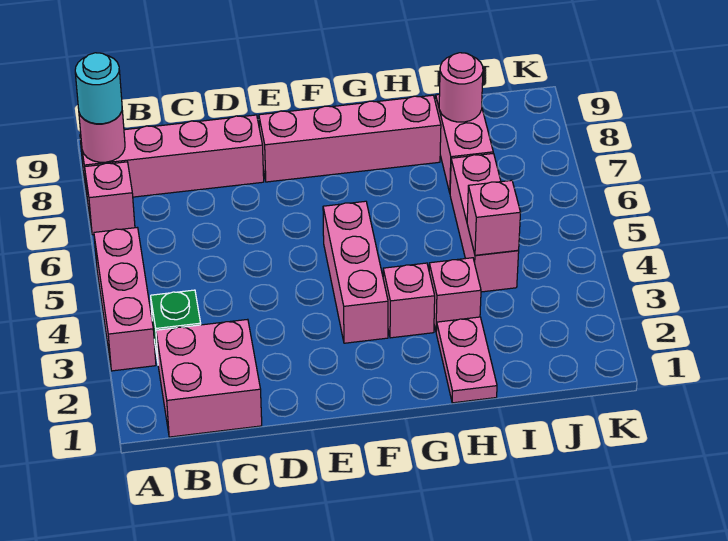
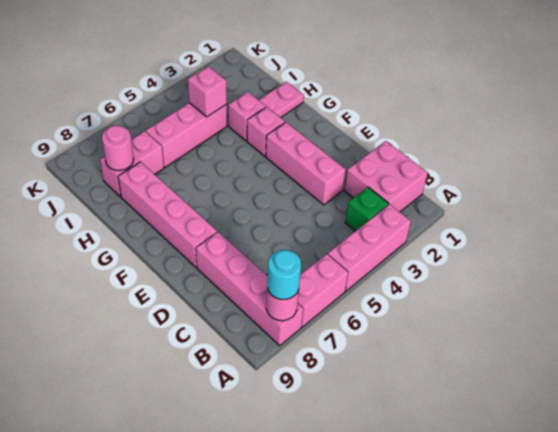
pink brick A7 level 1 -> pink brick A6:A7 level 1
pink brick F3:F5 level 1 -> pink brick D3:F3 level 1

